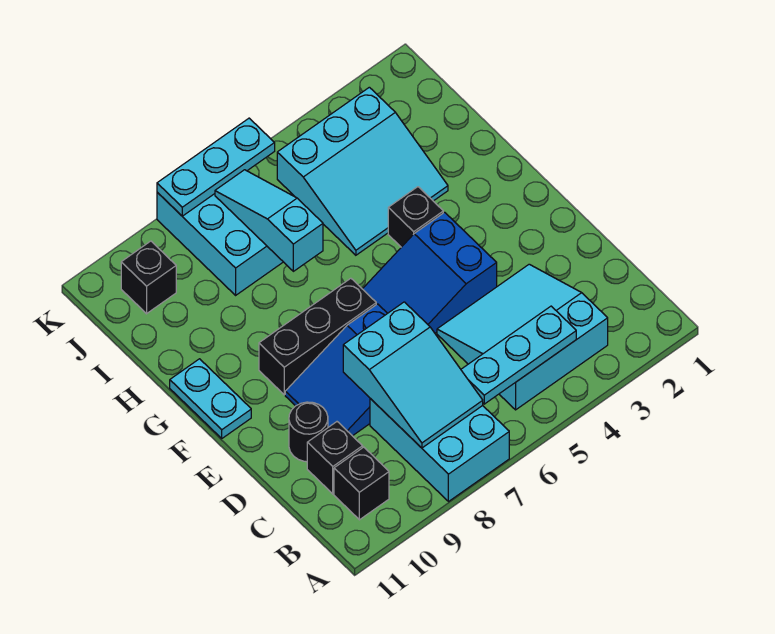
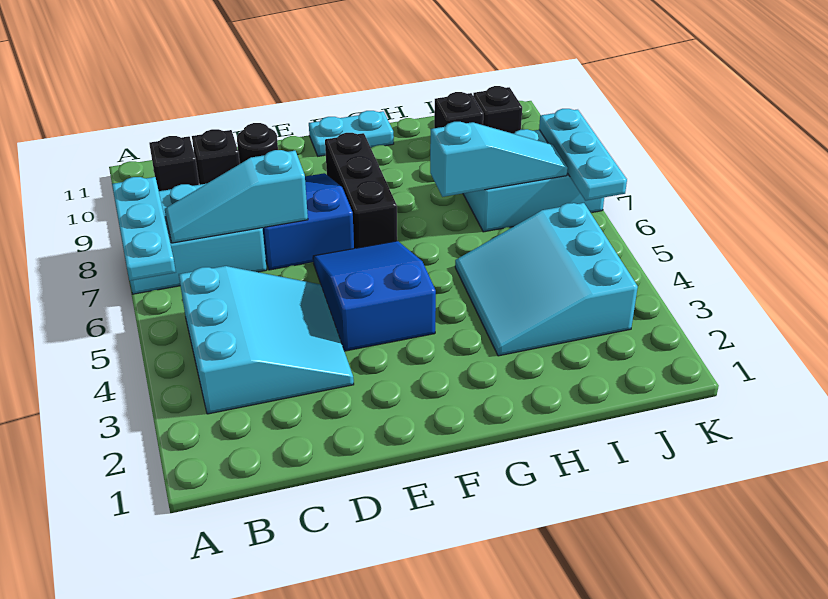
cyan plate B4:B6 level 2 -> cyan plate A6:A8 level 2
cyan slope B7:D8 level 2 top D -> cyan slope B7:D7 level 2 top D
black brick G4 level 1 -> black brick I10 level 1

